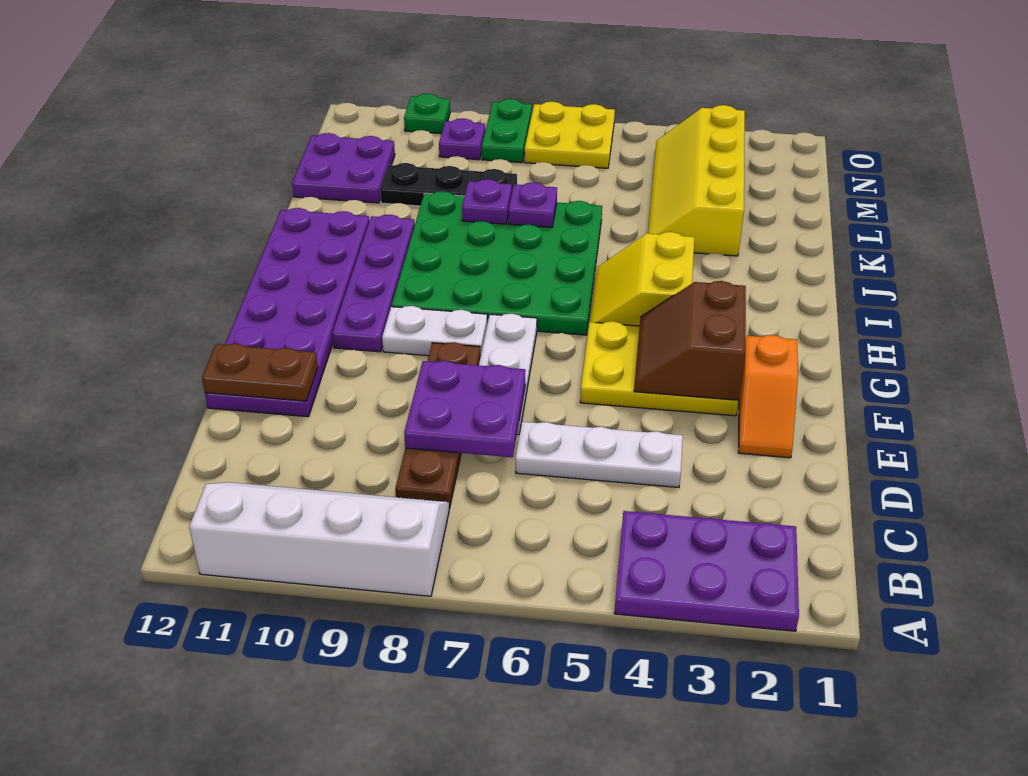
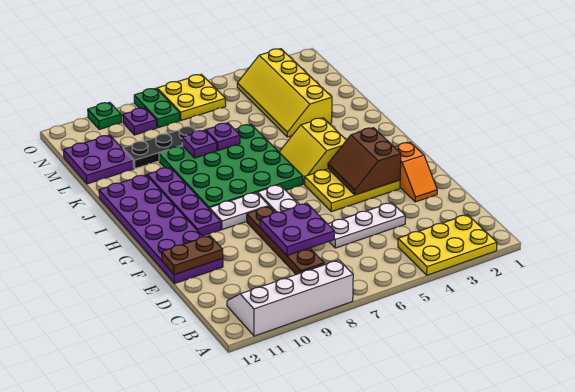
purple plate A2:B4 level 1 -> yellow plate A2:B4 level 1

